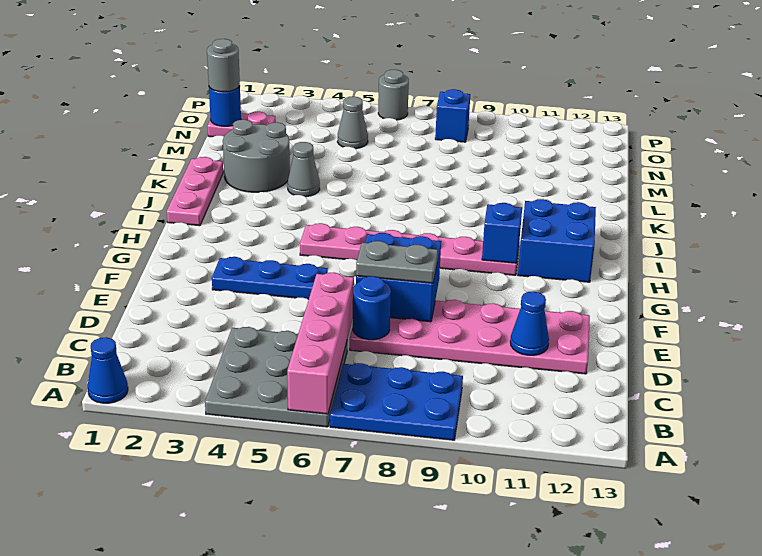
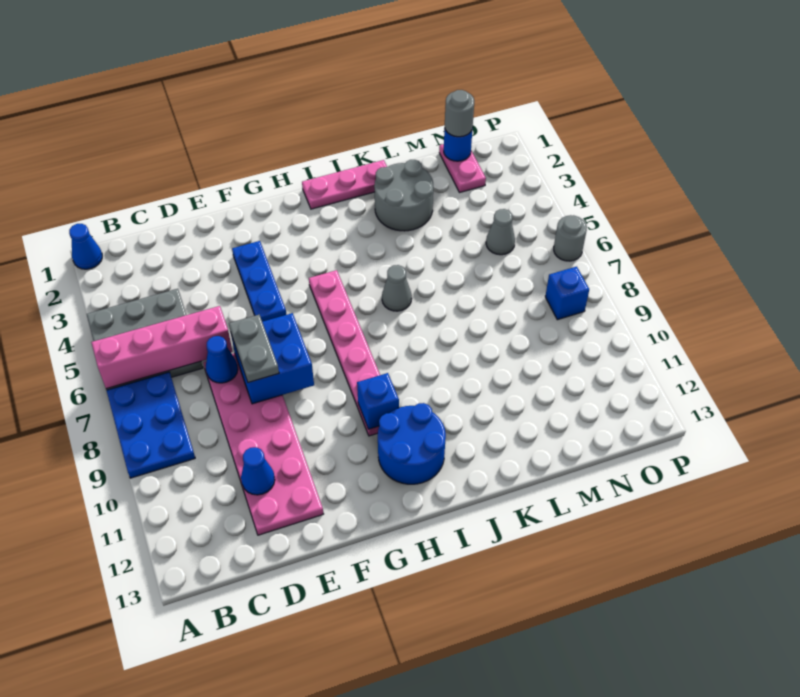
blue round brick D7 level 2 -> blue cone D7 level 2
blue brick H11:I12 level 1 -> blue round brick H11:I12 level 1
grey cone K4 level 1 -> grey cone J6 level 1

